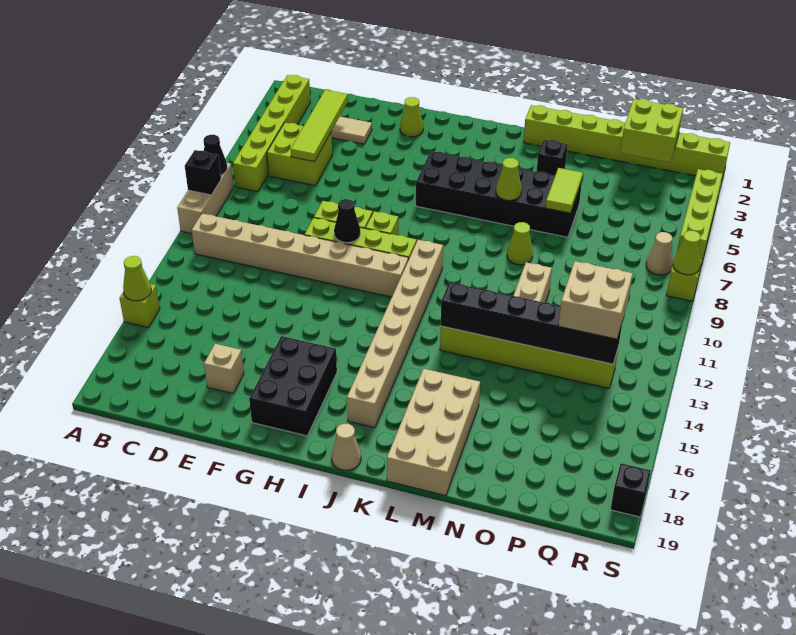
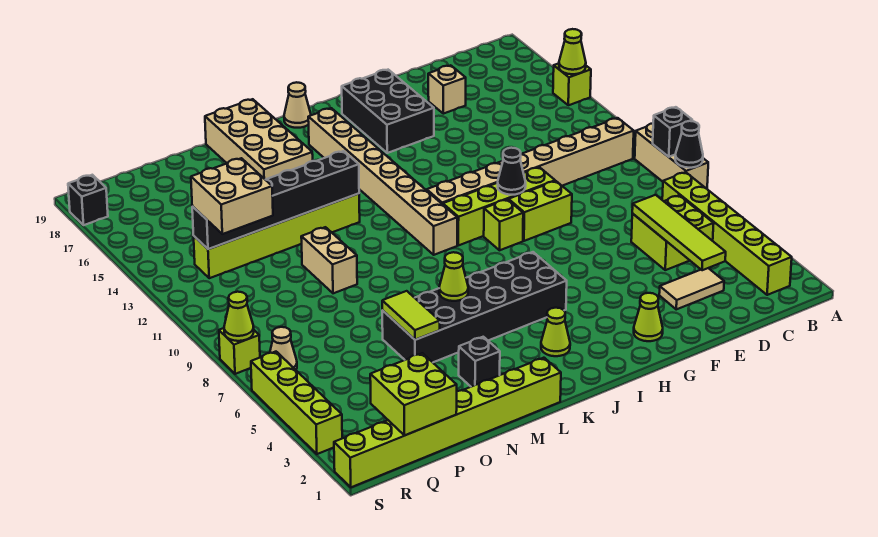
lime cone M8 level 1 -> lime cone J3 level 1

